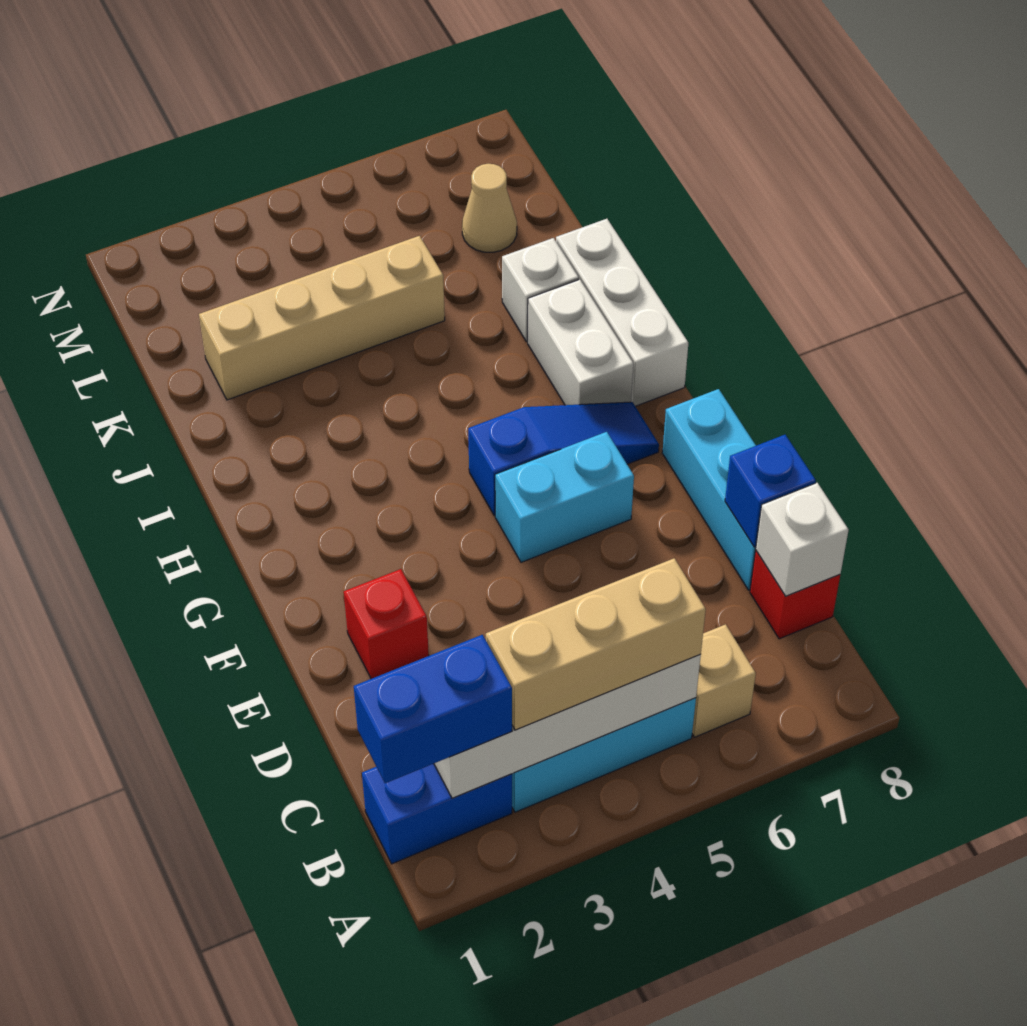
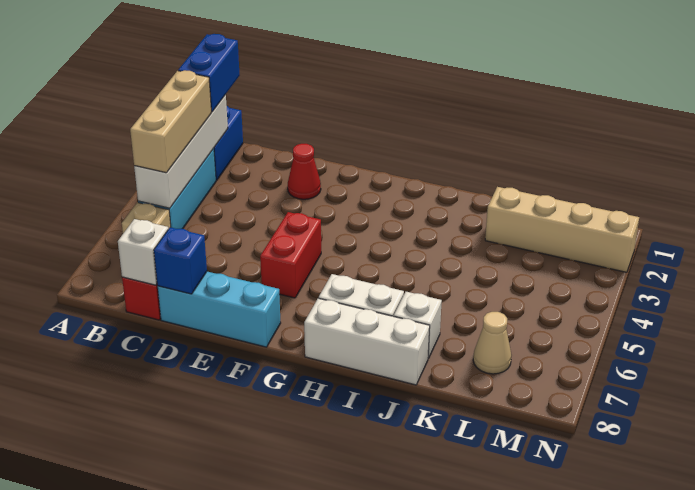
red brick E2 level 1 -> red cone E2 level 1
cyan brick F5:F6 level 1 -> red brick F5:F6 level 1
blue slope G5:G7 level 1 top 5 -> none
tan brick K2:K5 level 1 -> tan brick K2:N2 level 1

